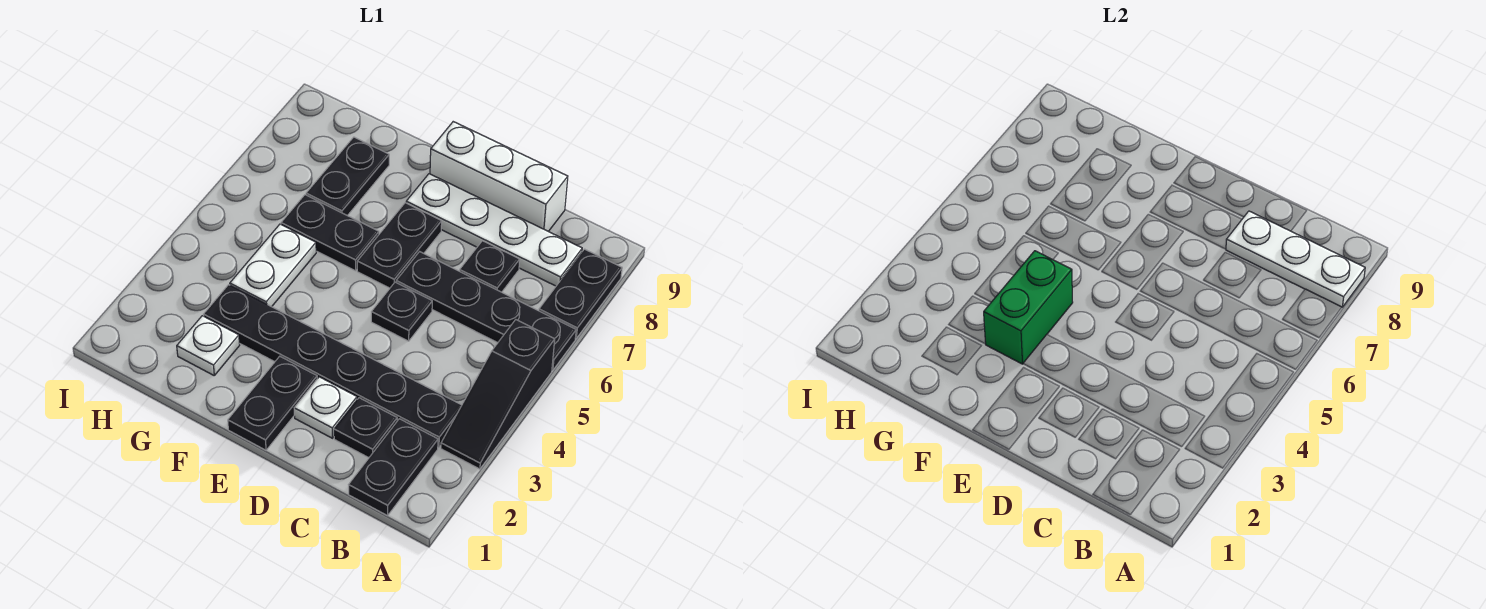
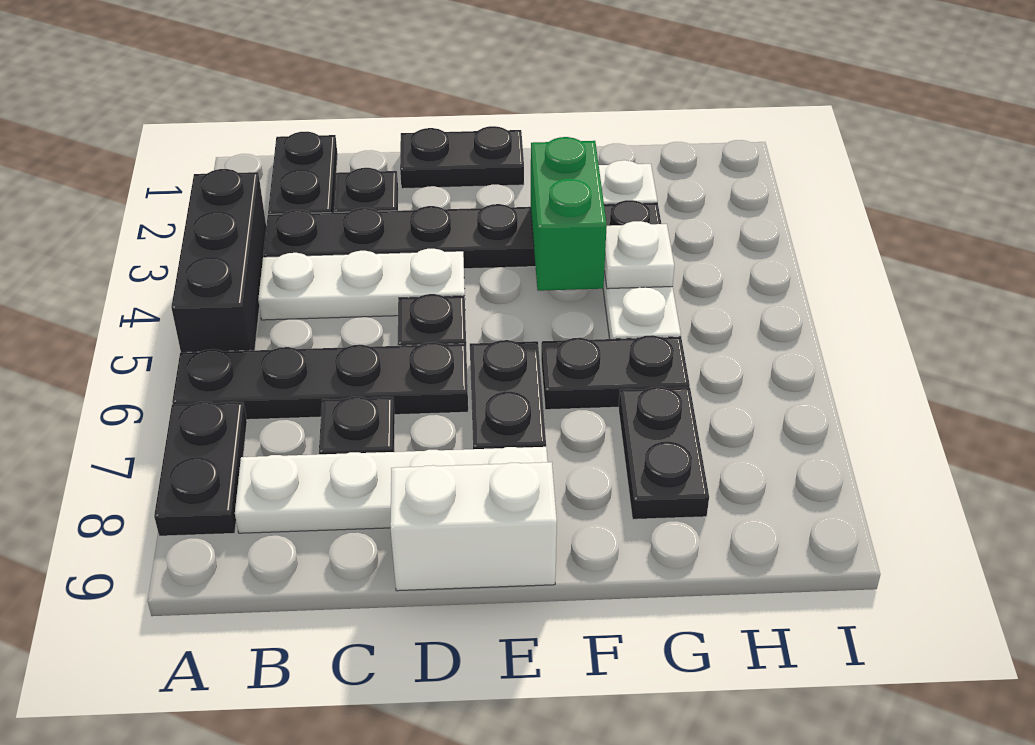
black slope A3:A5 level 1 top 5 -> black brick A3:A5 level 1
white plate A8:C8 level 2 -> white plate B4:D4 level 1
white brick C9:E9 level 1 -> white brick D9:E9 level 1
white plate D2 level 1 -> white plate G4 level 2
black plate E1:E2 level 1 -> black plate D1:E1 level 1

